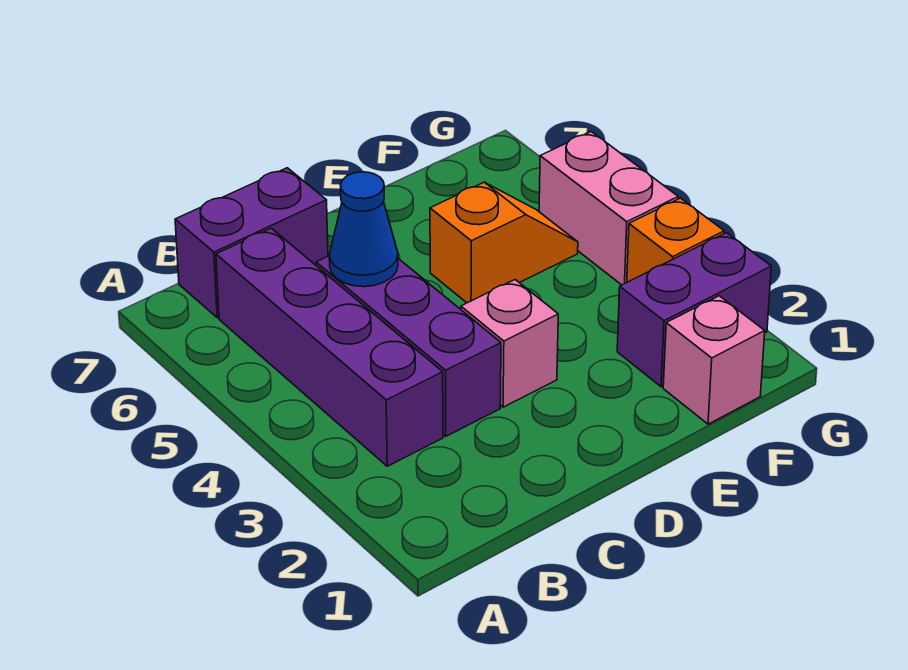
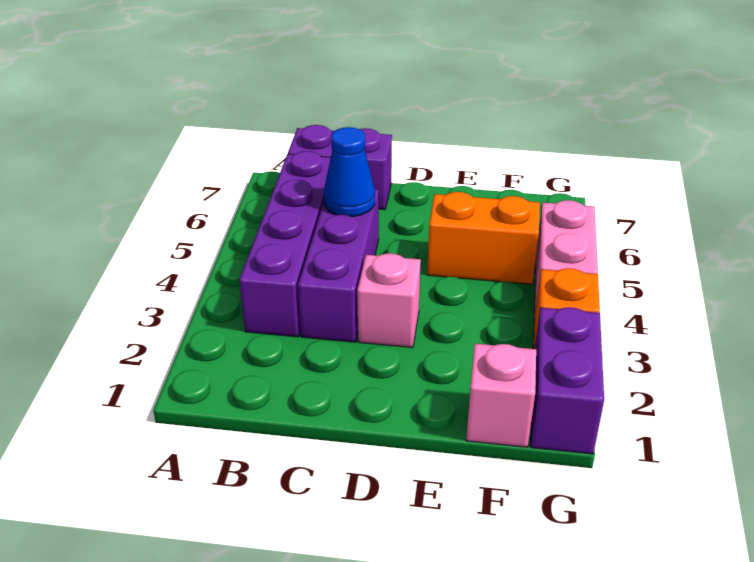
orange slope E5:F5 level 1 top E -> orange brick E5:F5 level 1
purple brick F2:G2 level 1 -> purple brick G1:G2 level 1

